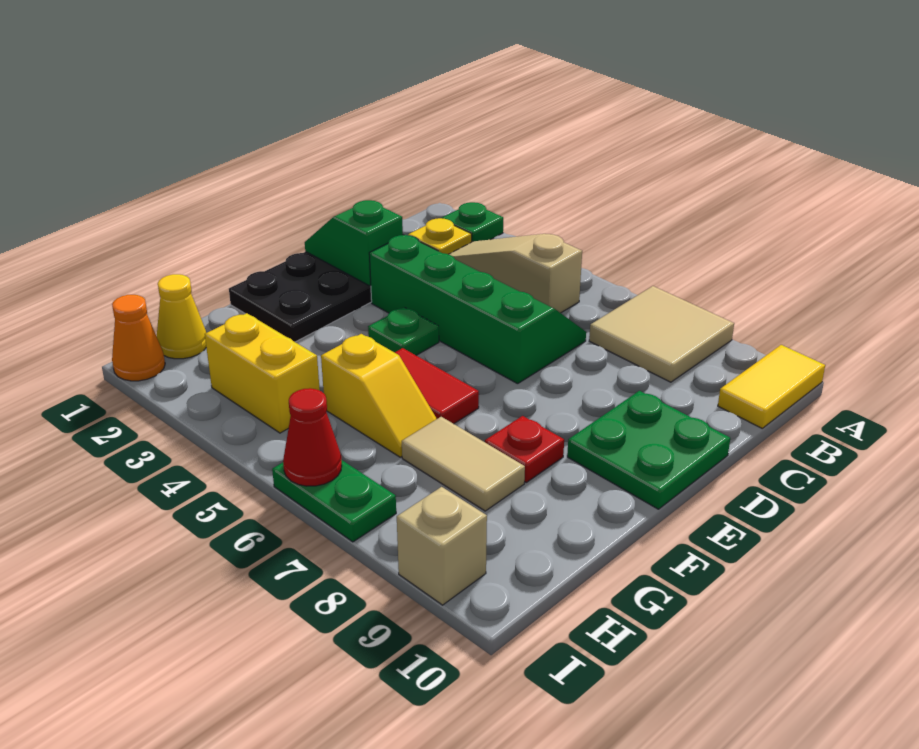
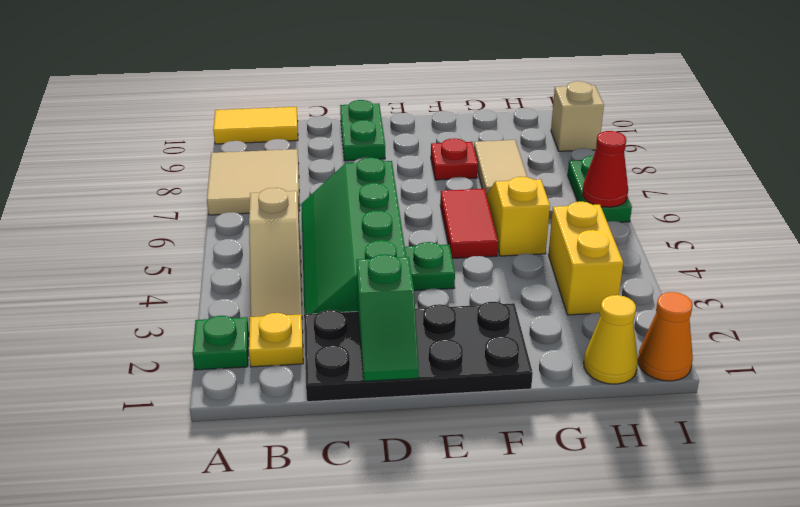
green plate D9:E10 level 1 -> green plate D9:D10 level 1

